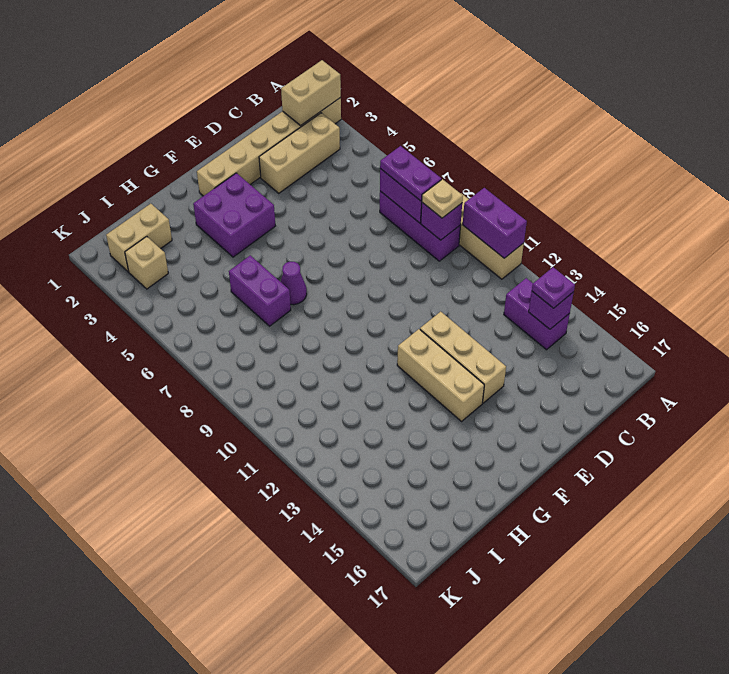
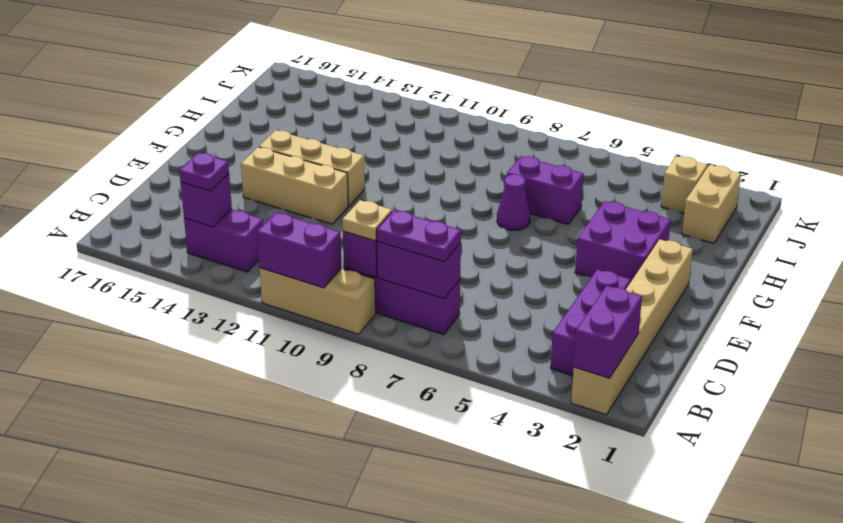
tan brick A2:B2 level 2 -> purple brick A2:B2 level 2
tan brick B3:D3 level 1 -> purple brick B3:D3 level 1

